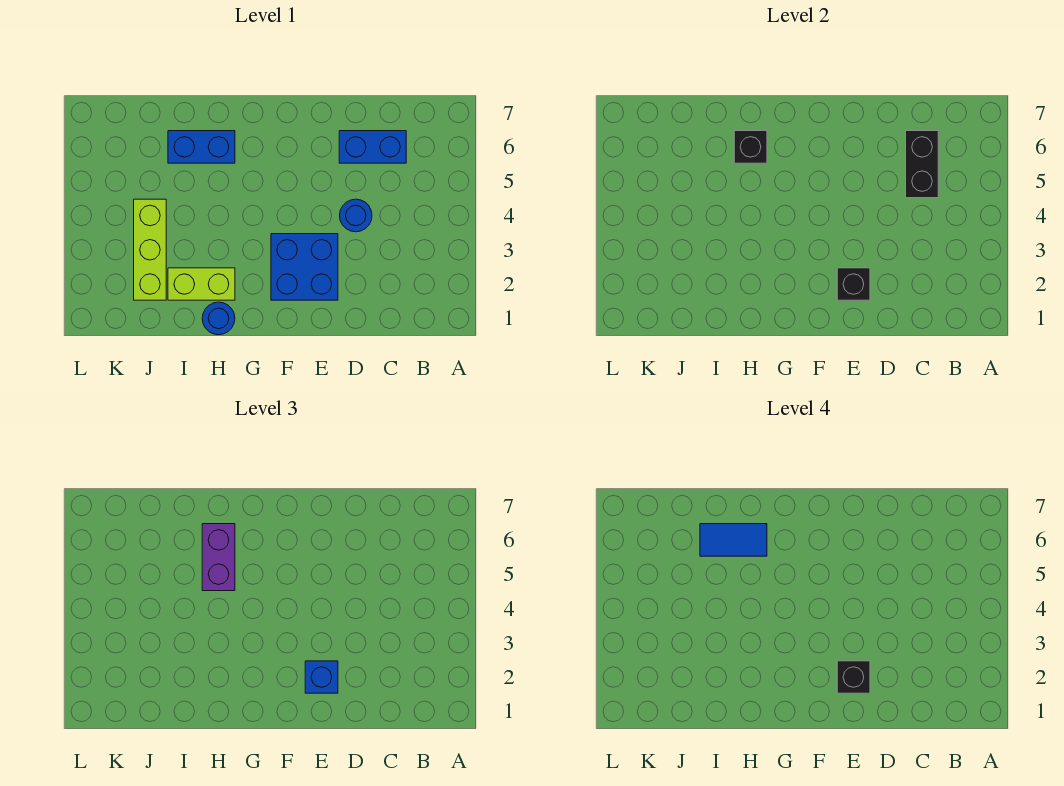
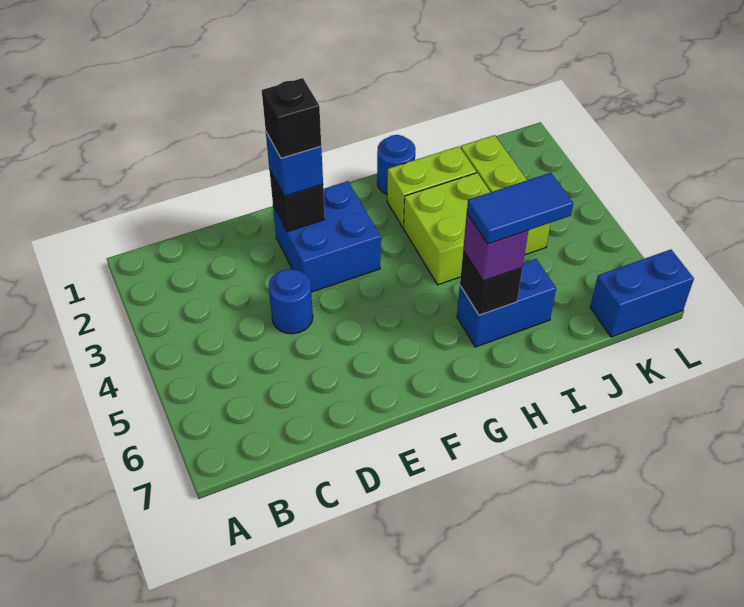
black brick C5:C6 level 2 -> none
blue brick C6:D6 level 1 -> blue brick K7:L7 level 1
none -> lime brick H3:I4 level 1
purple brick H5:H6 level 3 -> purple brick H6 level 3

